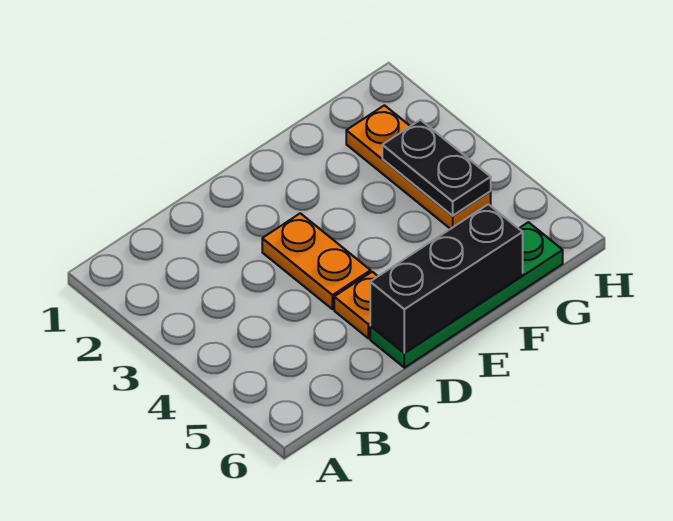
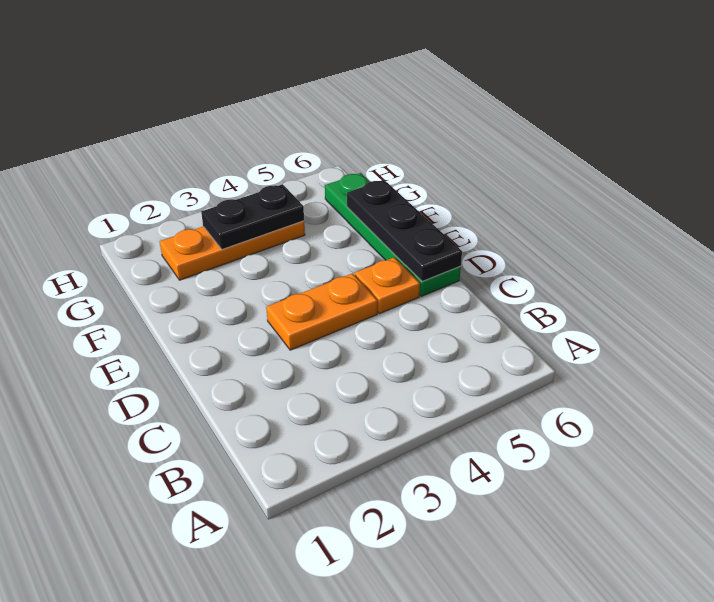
black brick D6:F6 level 2 -> black plate D6:F6 level 2

